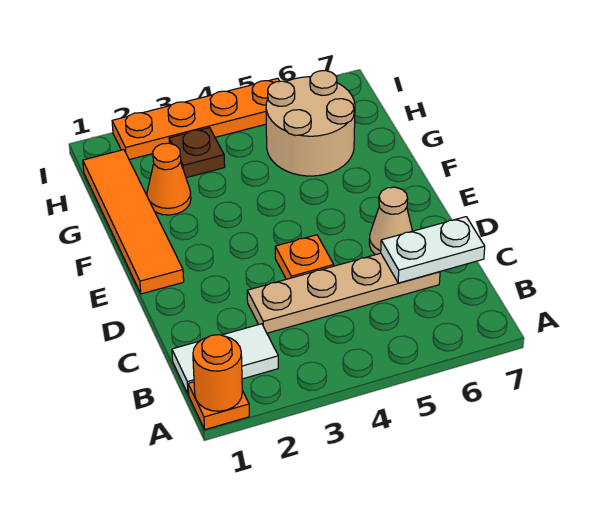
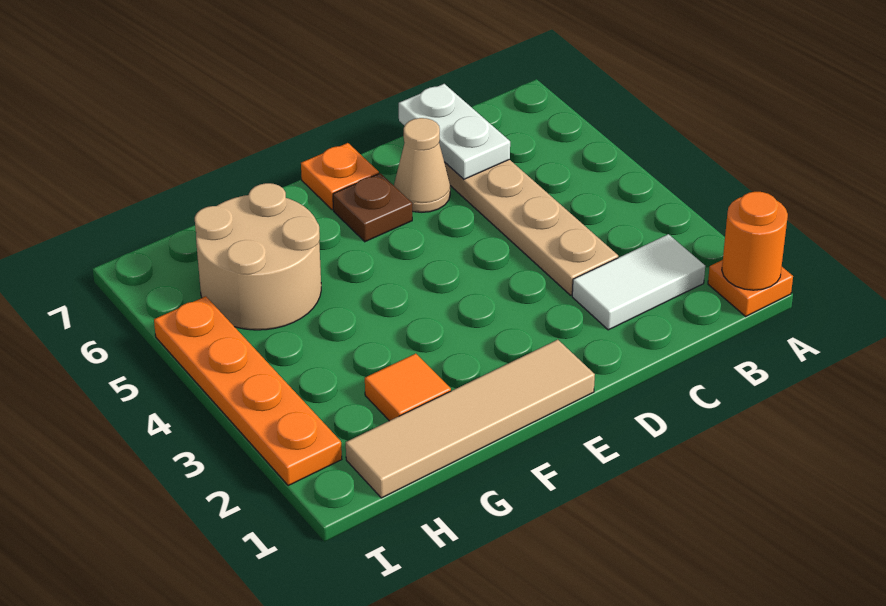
white tile B1:B2 level 1 -> white tile B2:C2 level 1
orange plate D4 level 1 -> orange plate E7 level 1
orange tile E1:H1 level 1 -> tan tile E1:H1 level 1
orange cone G2 level 1 -> orange tile G2 level 1
brown plate H3 level 1 -> brown plate E6 level 1

